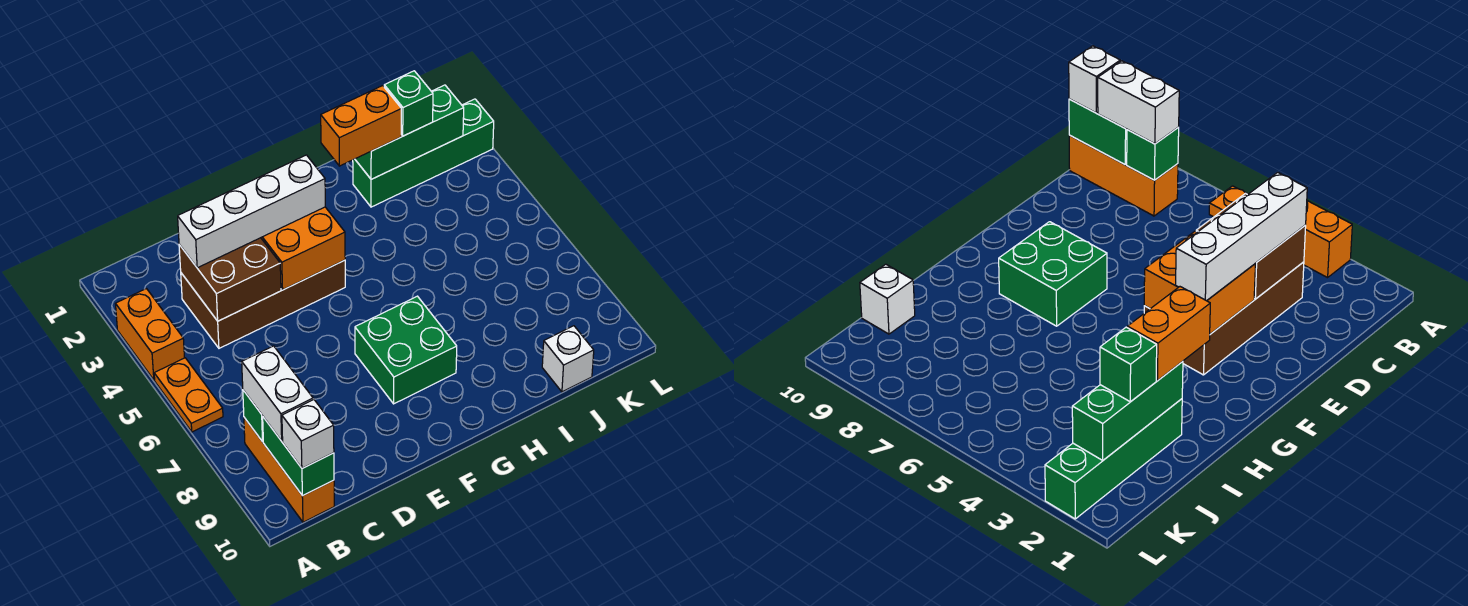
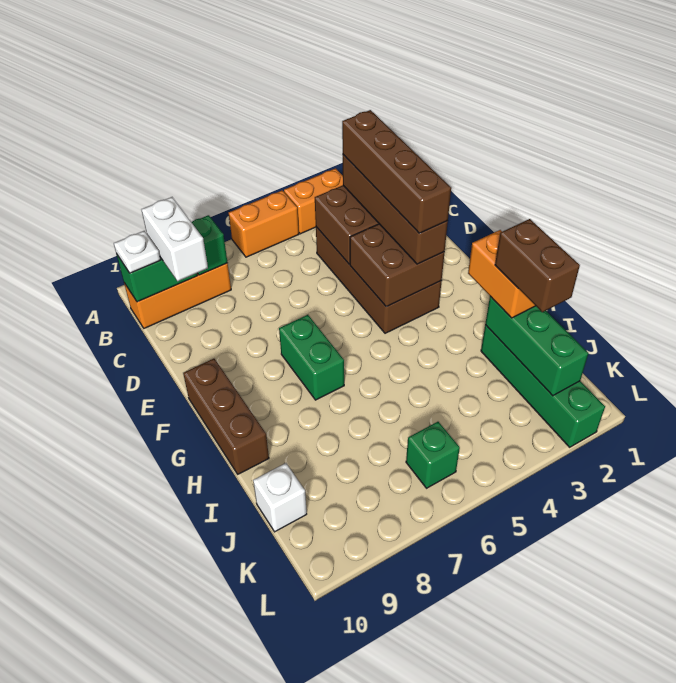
orange plate A5:A6 level 1 -> orange brick A5:A6 level 1
white brick B8:B9 level 3 -> white brick B9:C9 level 3
white brick B10 level 3 -> white plate B10 level 3
white brick C3:F3 level 3 -> brown brick C3:F3 level 3
none -> brown brick C3:F3 level 4
orange brick E3:F4 level 2 -> brown brick E3:F4 level 2
green brick F7:G8 level 1 -> green brick F7:G7 level 1
none -> brown brick F10:H10 level 1
none -> brown brick I2:J2 level 4
green brick J2 level 3 -> green brick K6 level 1

